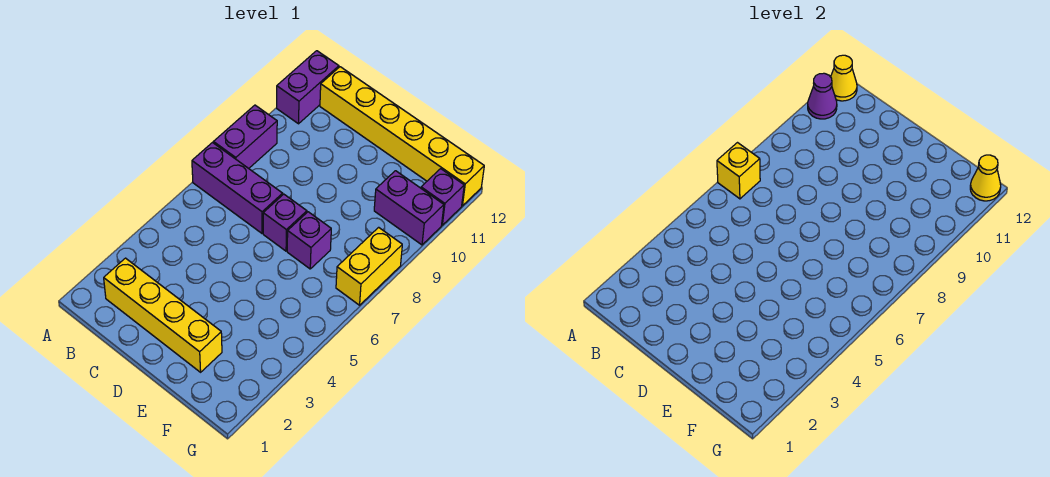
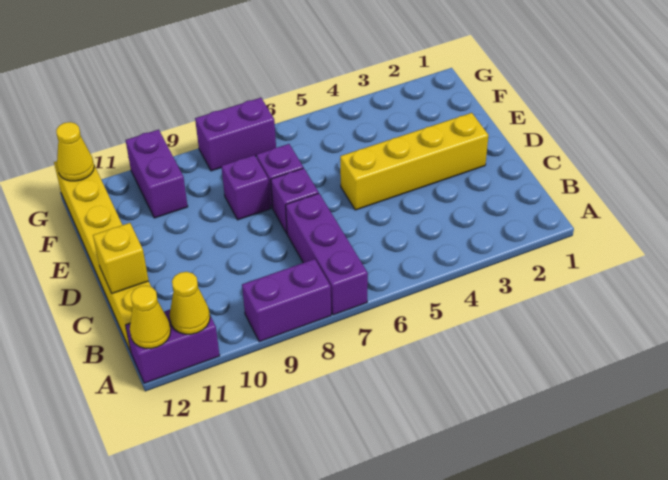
yellow brick A7 level 2 -> yellow brick C12 level 2
purple cone A11 level 2 -> yellow cone A11 level 2
yellow brick B2:E2 level 1 -> yellow brick D2:D5 level 1
yellow brick G7:G8 level 1 -> purple brick G7:G8 level 1
purple brick G11 level 1 -> purple brick E8 level 1

